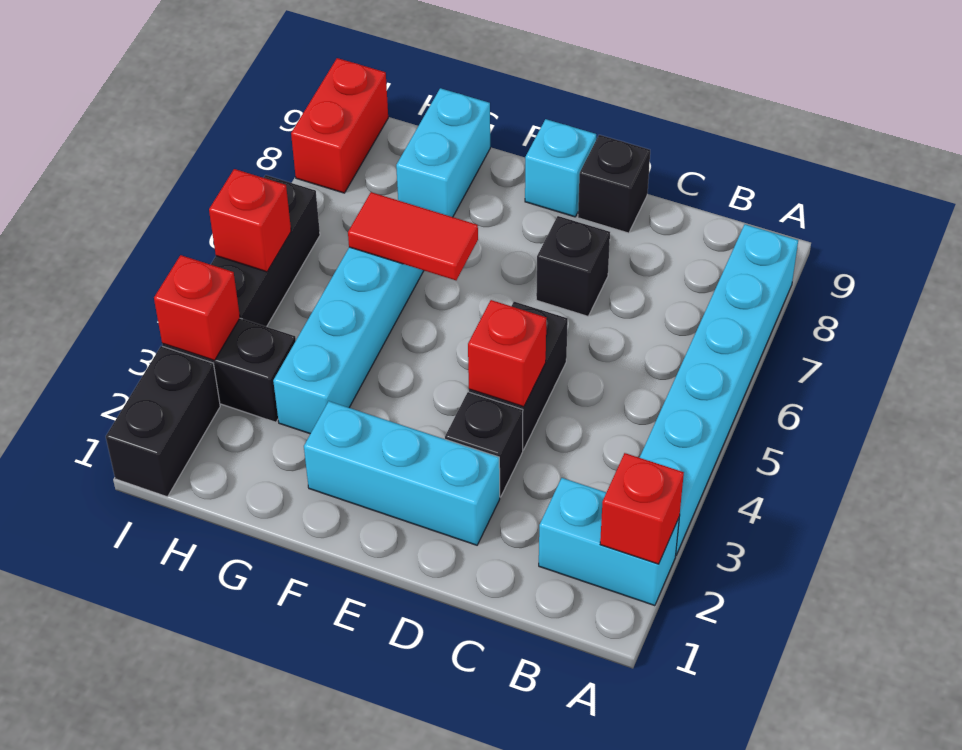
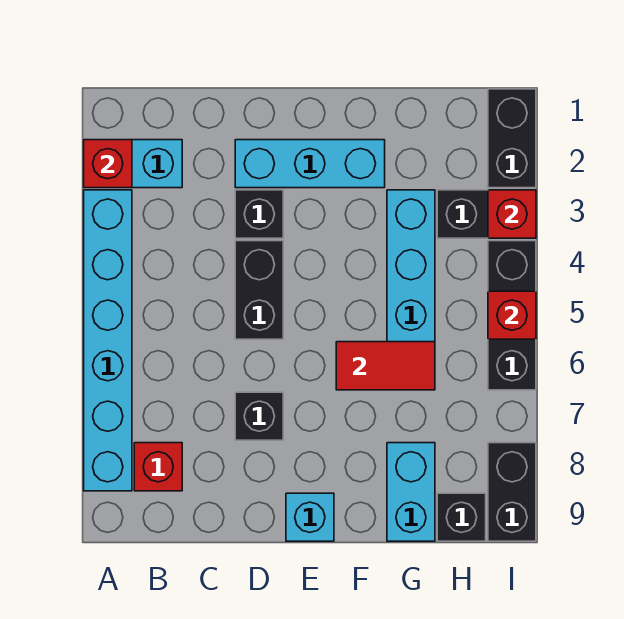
red brick D4 level 2 -> red brick B8 level 1
black brick D9 level 1 -> black brick H9 level 1
red brick I8:I9 level 1 -> black brick I8:I9 level 1

